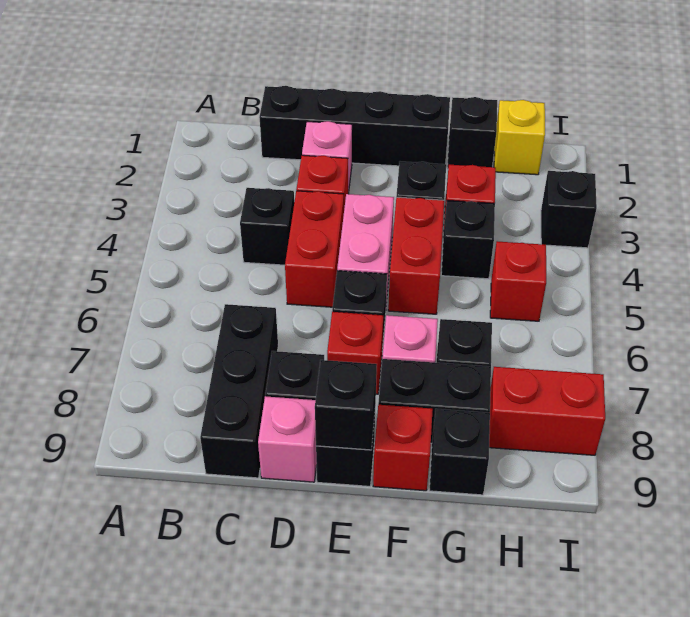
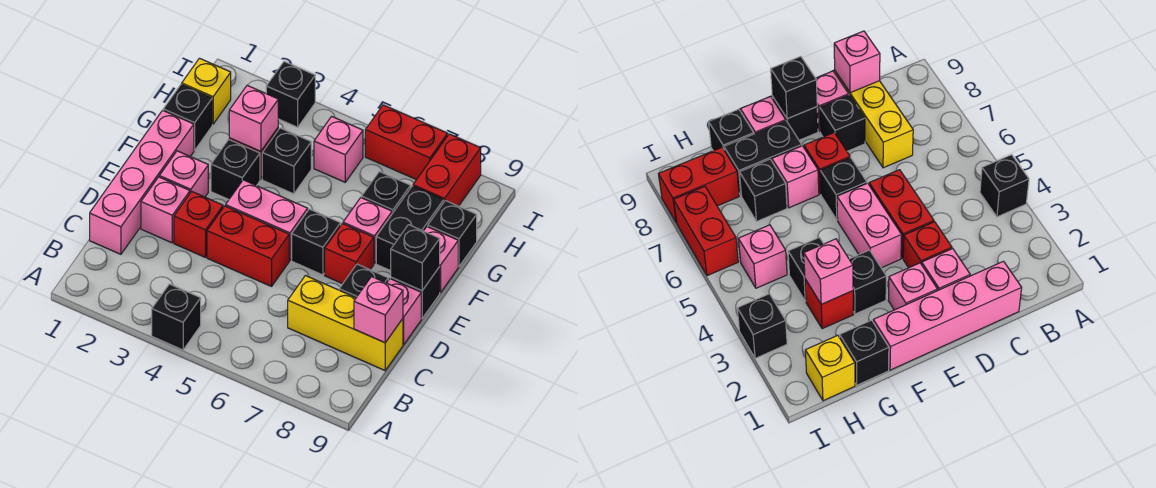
black brick C1:F1 level 1 -> pink brick C1:F1 level 1
black brick C4 level 1 -> black brick A4 level 1
black brick C7:C9 level 1 -> yellow brick C7:C9 level 1
none -> pink brick C9 level 2
none -> pink brick E2 level 1
red brick F4:F5 level 1 -> red brick I6:I7 level 1
red brick F9 level 1 -> pink brick F9 level 1
none -> pink brick G3 level 2
red brick H5 level 1 -> pink brick H5 level 1

